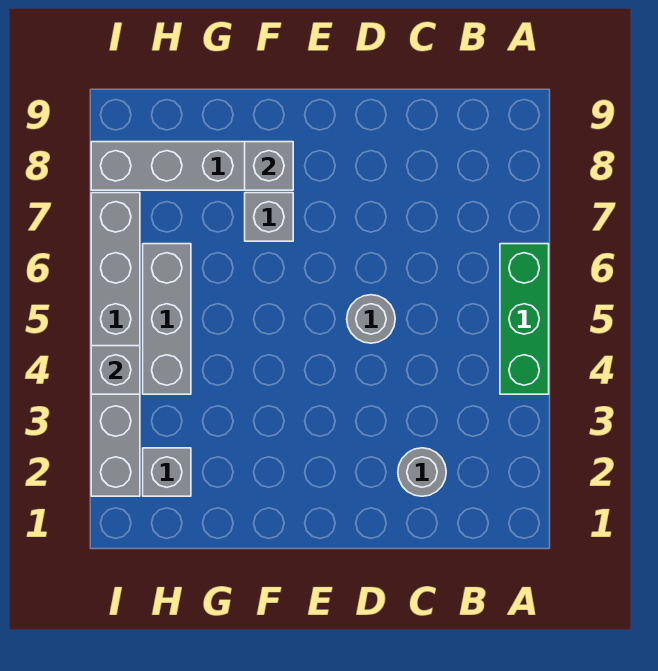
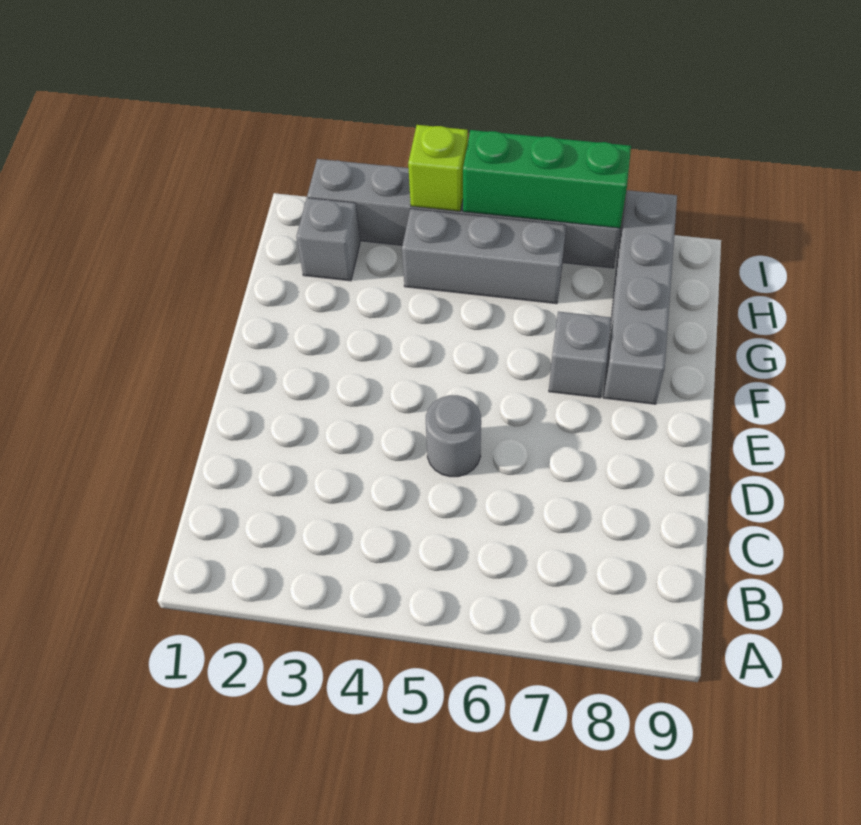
green brick A4:A6 level 1 -> green brick I5:I7 level 2
grey round brick C2 level 1 -> none
grey brick F8 level 2 -> none
grey brick I4 level 2 -> lime brick I4 level 2

